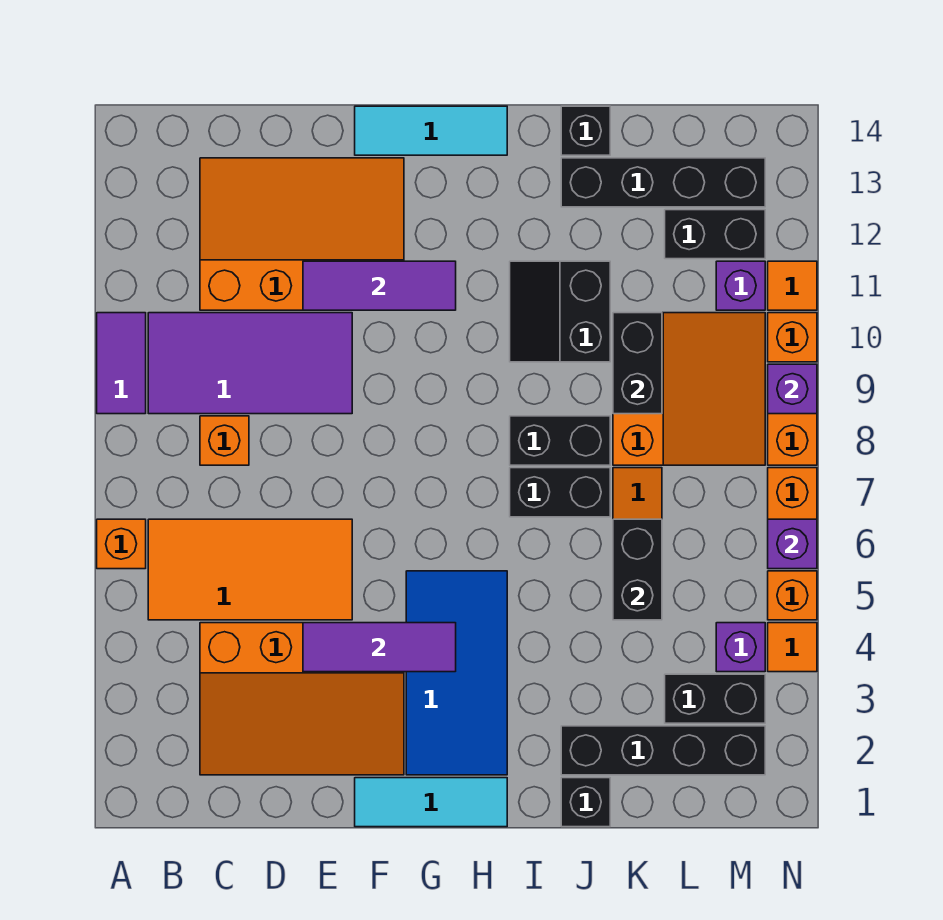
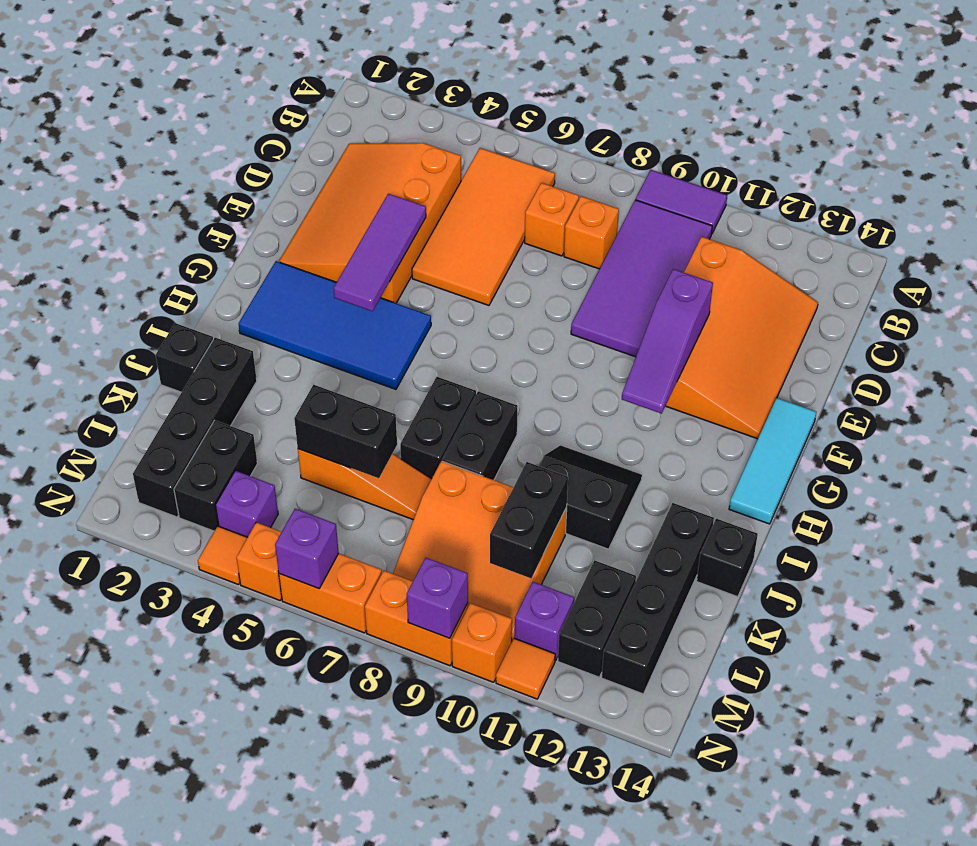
orange brick A6 level 1 -> orange brick C7 level 1
purple tile E11:G11 level 2 -> purple slope E11:G11 level 2 top E
cyan tile F1:H1 level 1 -> none
black brick K9:K10 level 2 -> black brick K10:L10 level 2

